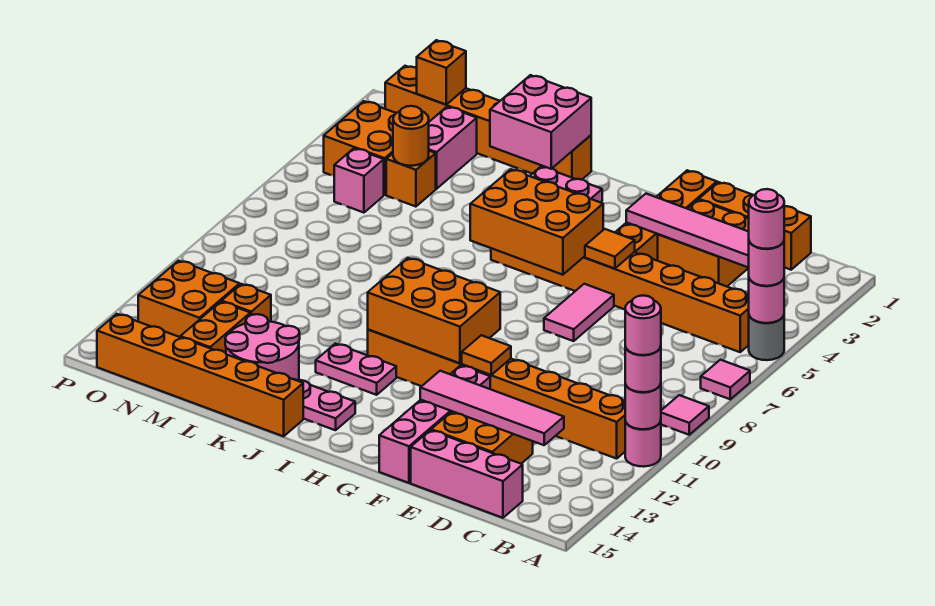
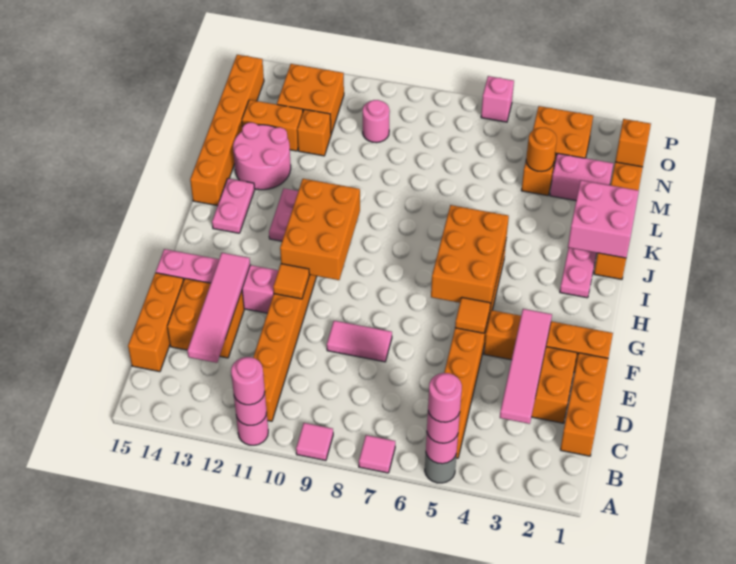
pink round brick A11 level 4 -> pink round brick N10 level 1
pink brick C15:E15 level 1 -> orange brick C15:E15 level 1
pink tile F6:F7 level 1 -> pink tile E8:E9 level 1
pink brick N5 level 1 -> pink brick P6 level 1

